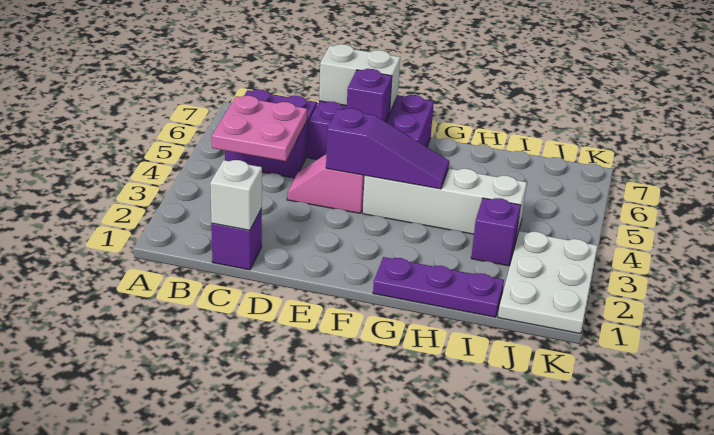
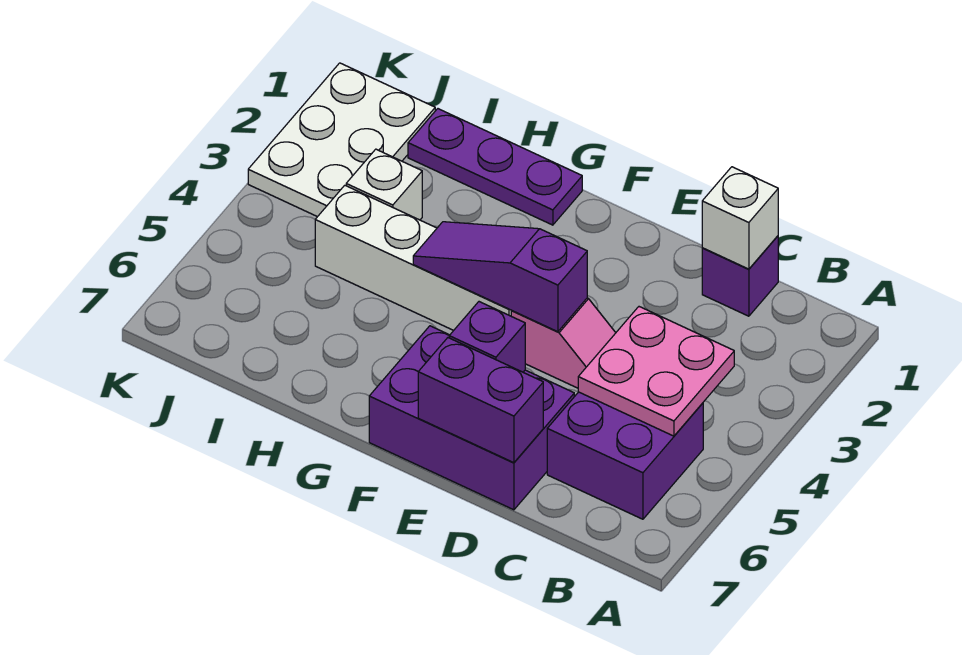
white brick D7:E7 level 2 -> purple brick D7:E7 level 2
purple brick I3 level 1 -> white brick I3 level 1

